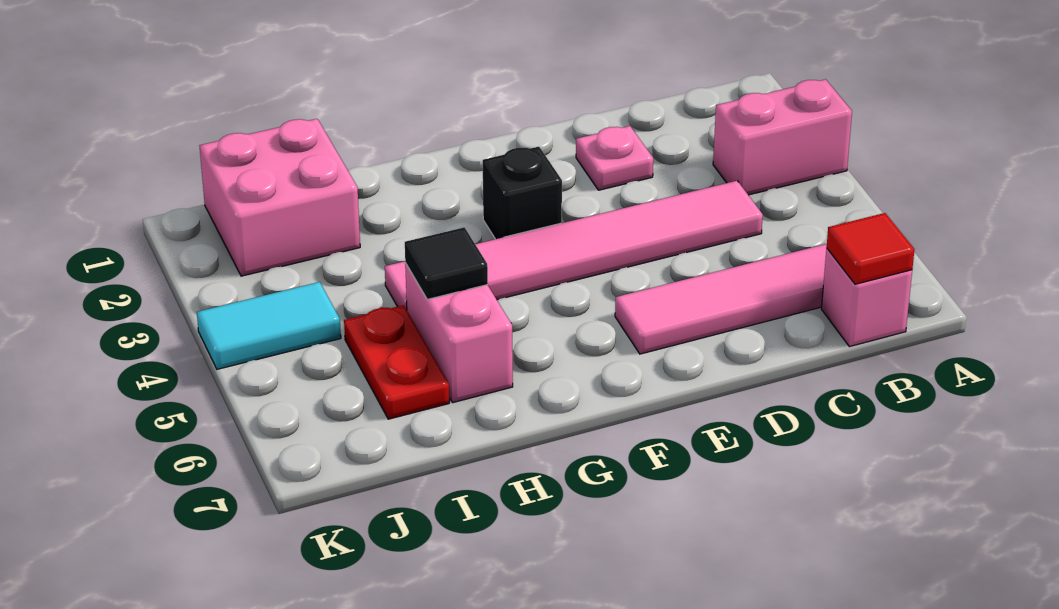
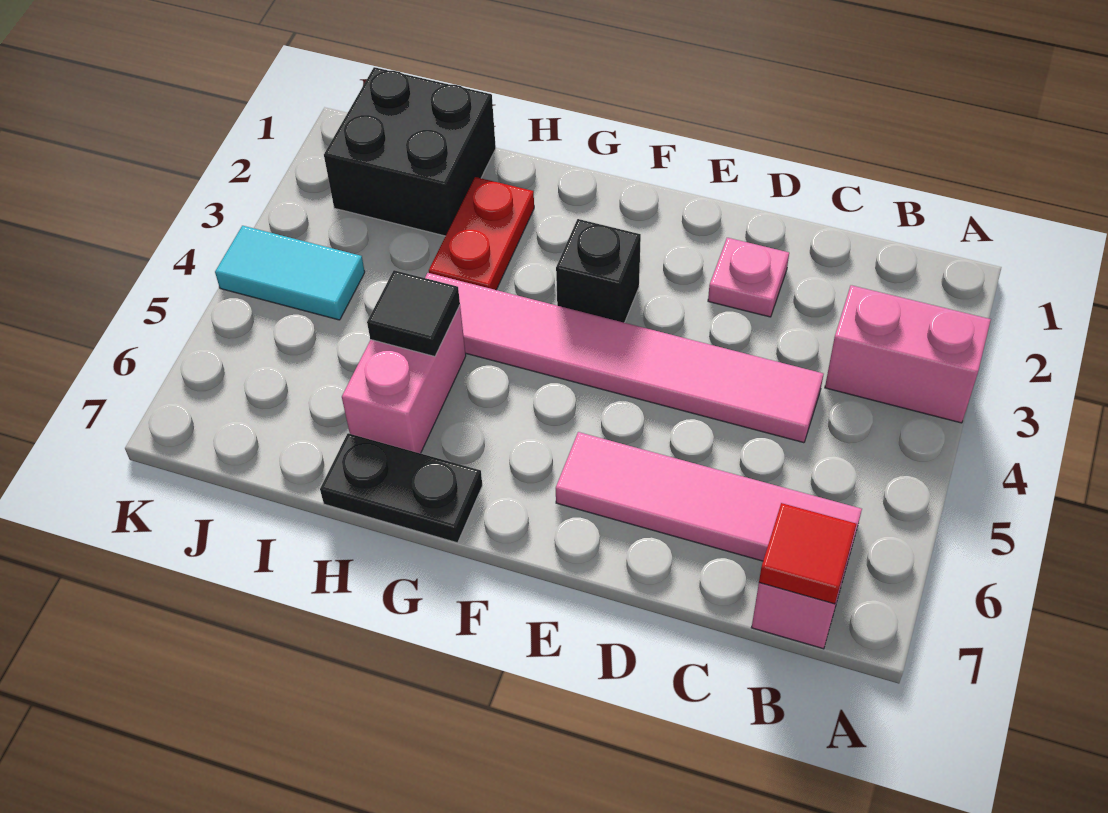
none -> black plate G7:H7 level 1
pink brick I1:J2 level 1 -> black brick I1:J2 level 1
red plate I5:I6 level 1 -> red plate H2:H3 level 1

